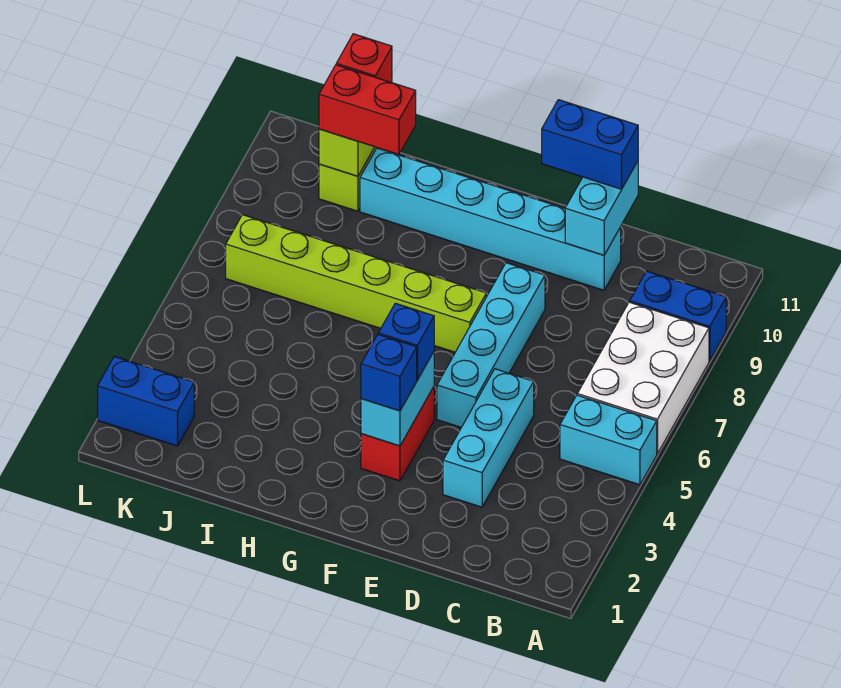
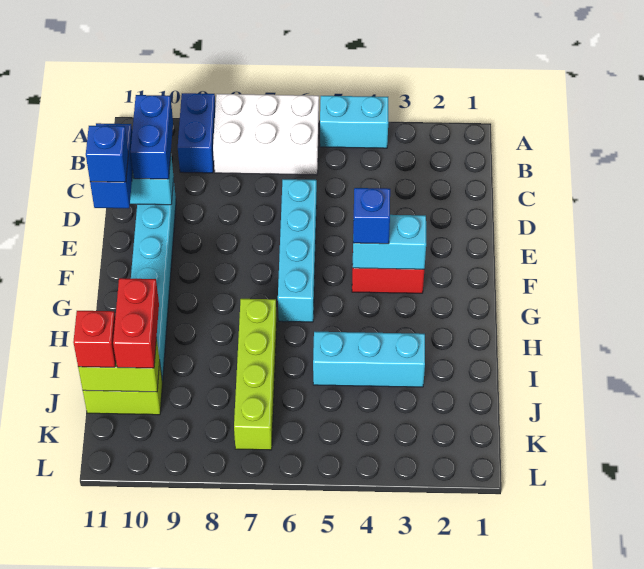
cyan brick A5:B5 level 1 -> cyan brick A4:A5 level 1
cyan brick D3:D5 level 1 -> cyan brick I3:I5 level 1
cyan brick E5:E8 level 1 -> cyan brick D6:G6 level 1
blue brick F3 level 3 -> blue brick E11 level 4
lime brick F7:K7 level 1 -> lime brick H7:K7 level 1
blue brick K2:L2 level 1 -> blue brick C10:D10 level 3

